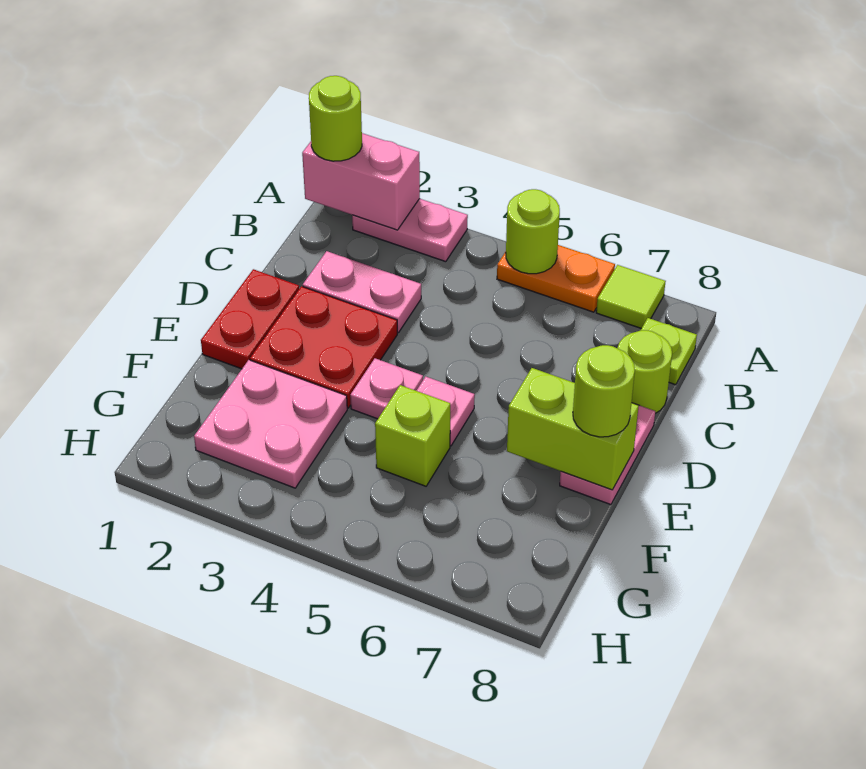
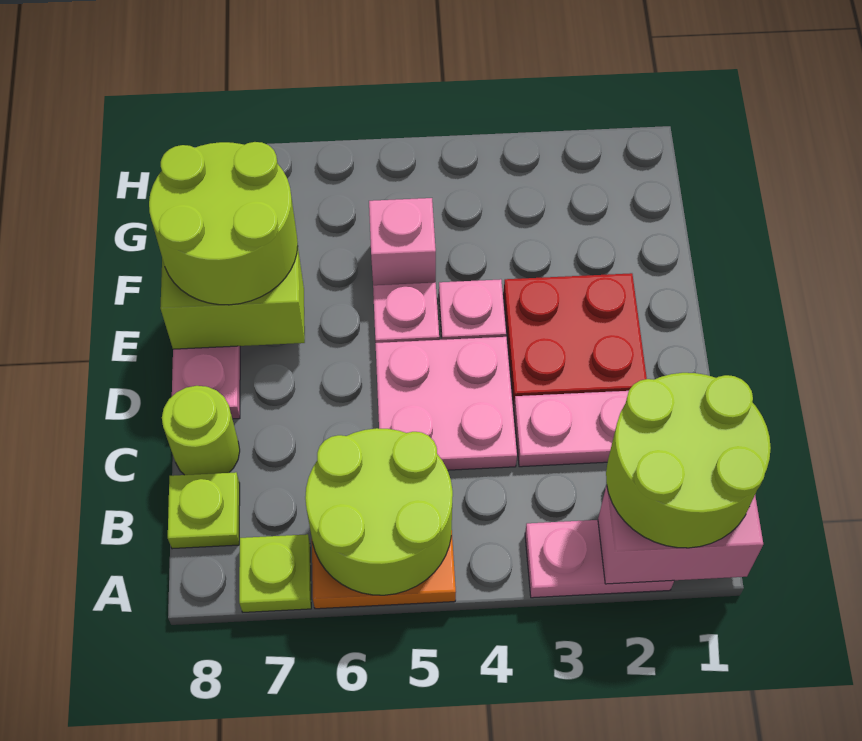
lime round brick A1 level 3 -> lime round brick A1:B2 level 3
lime round brick A5 level 2 -> lime round brick A5:B6 level 2
lime tile A7 level 1 -> lime plate A7 level 1
red plate D1:E1 level 1 -> none
lime round brick E8 level 3 -> lime round brick E7:F8 level 3
pink plate F2:G3 level 1 -> pink plate C4:D5 level 1
lime brick F5 level 1 -> pink brick F5 level 1

